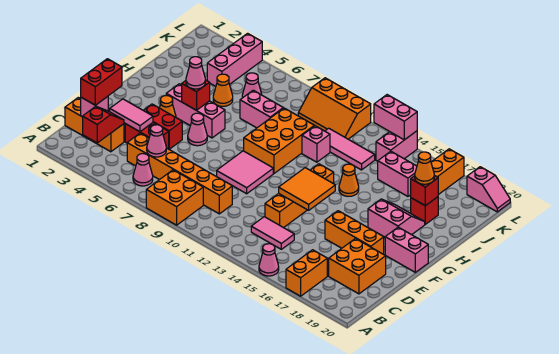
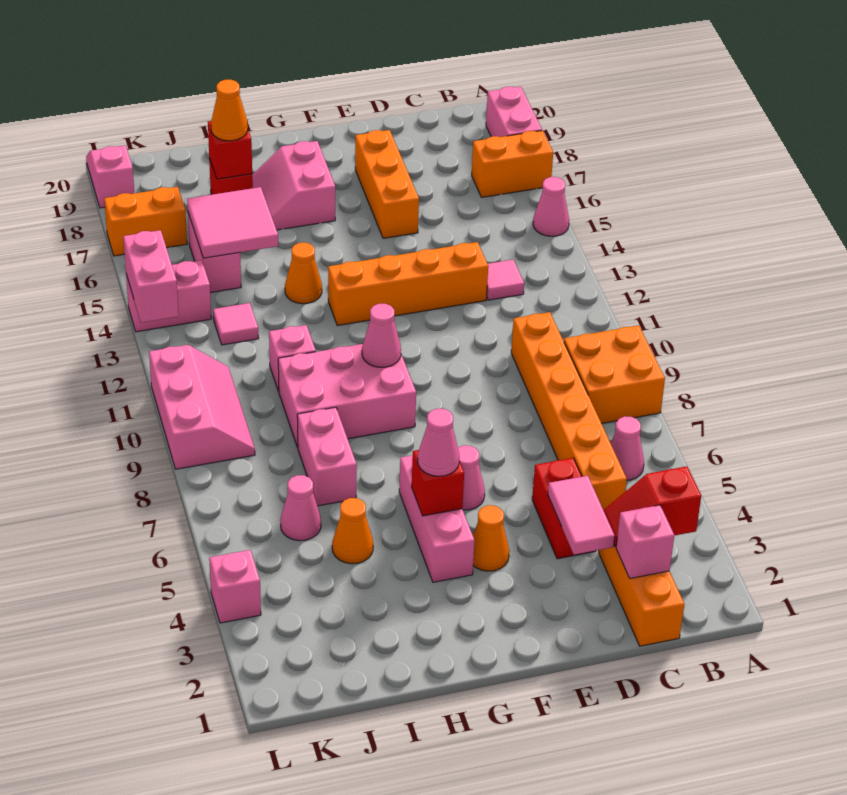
red brick C2:D2 level 3 -> none
pink cone C6 level 2 -> pink cone G10 level 2
pink tile C13:C14 level 1 -> pink tile C13 level 1
orange brick C18:D19 level 1 -> none
red brick E4:E5 level 1 -> none
pink tile E9:F10 level 1 -> pink tile I15:J16 level 2
orange tile E13:F14 level 2 -> none
pink brick F19:F20 level 1 -> pink brick A18:A19 level 1
orange brick G9:I10 level 1 -> pink brick G9:I10 level 1
pink brick J4:L4 level 1 -> pink brick L4 level 1
pink tile J11:J13 level 1 -> pink tile J13 level 1
orange slope K9:L11 level 1 top L -> pink slope K9:L11 level 1 top L

